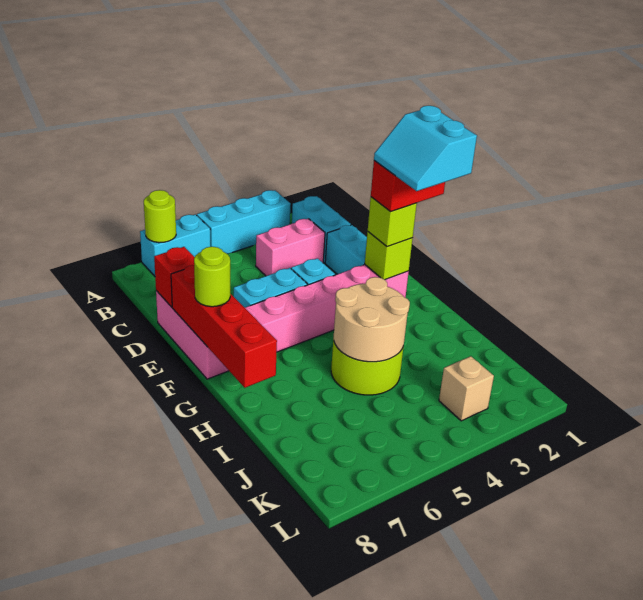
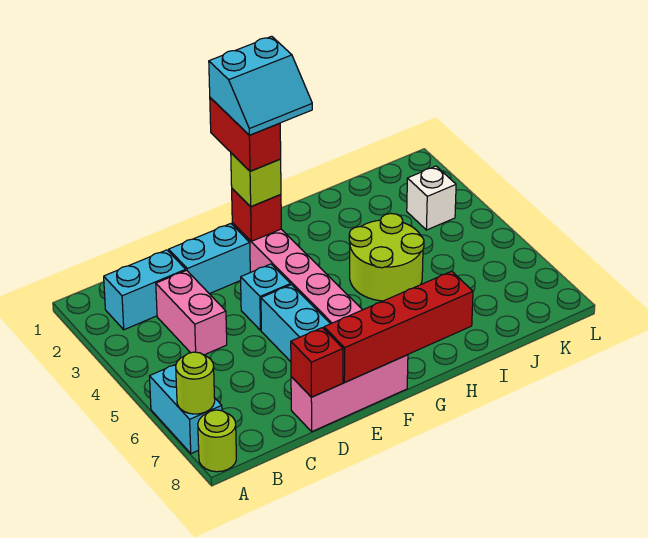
cyan brick A3:A5 level 1 -> none
lime brick F2 level 2 -> red brick F2 level 2
lime round brick F8 level 3 -> lime round brick A8 level 1
tan round brick H4:I5 level 2 -> none
tan brick K3 level 1 -> white brick K3 level 1

